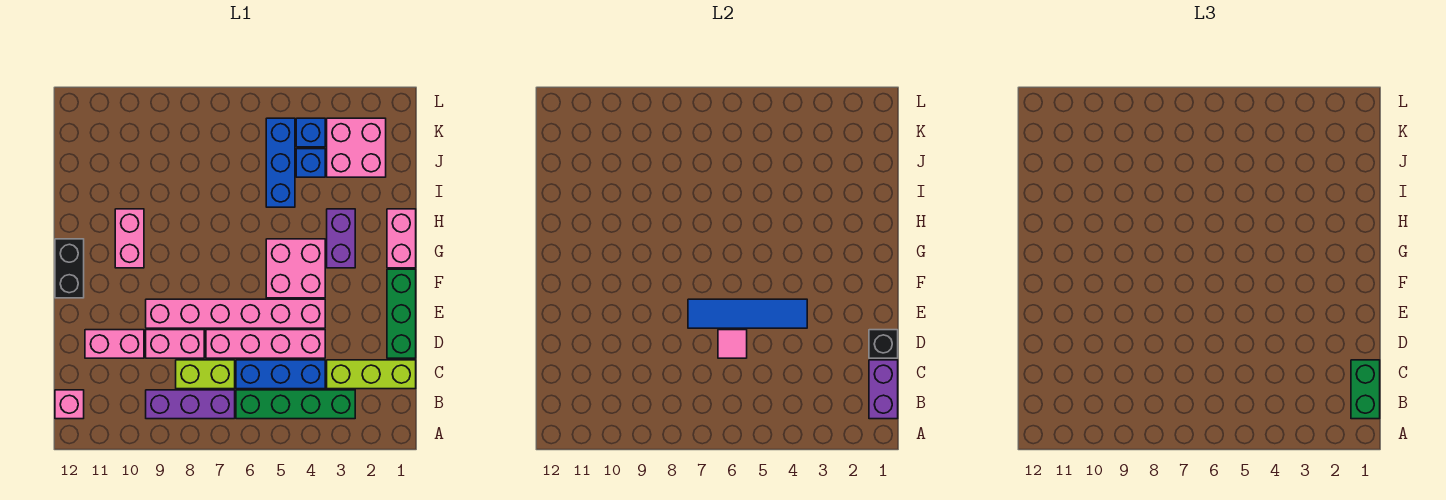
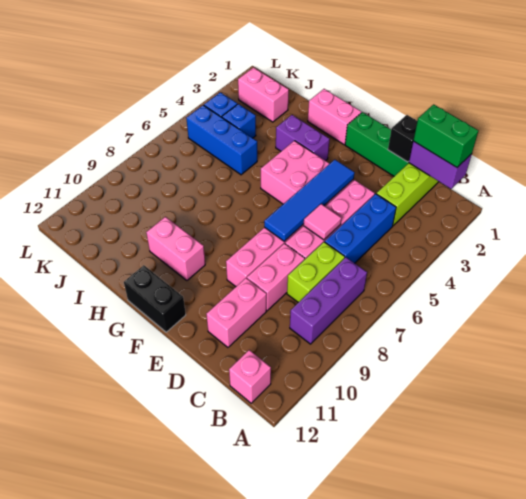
green brick B3:B6 level 1 -> none
pink brick J2:K3 level 1 -> pink brick J2:K2 level 1

